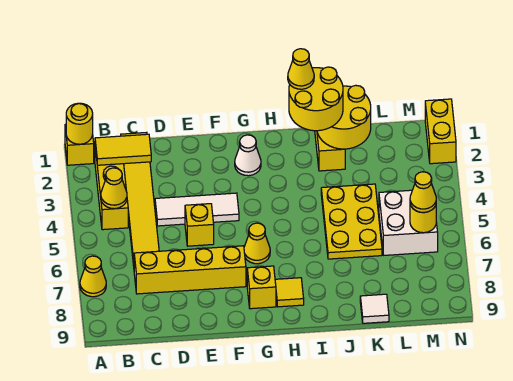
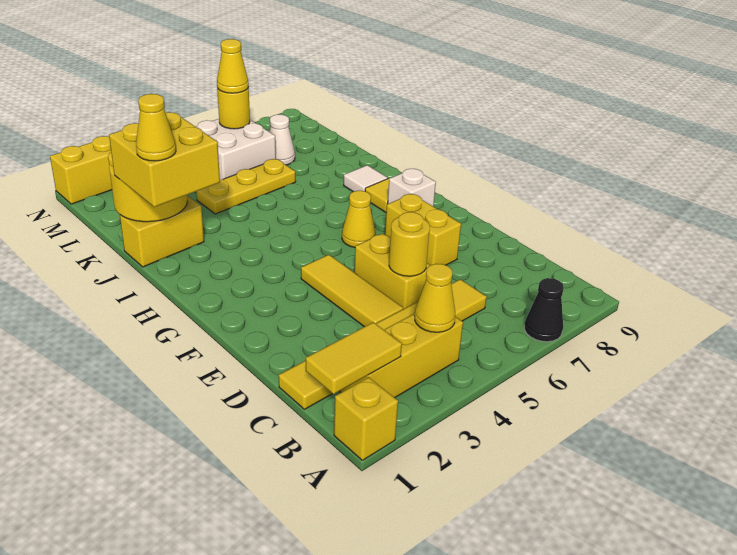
yellow round brick A1 level 2 -> yellow round brick D5 level 2
yellow cone A7 level 1 -> black cone A7 level 1
yellow tile B2:C2 level 2 -> yellow tile B1:B2 level 2
yellow brick C7:F7 level 1 -> yellow brick E7:F7 level 1
white tile D4:F4 level 1 -> yellow tile D4:F4 level 1
yellow brick E5 level 1 -> yellow brick D5:E5 level 1
white cone G2 level 1 -> white cone L7 level 1
yellow brick G8 level 1 -> white brick G8 level 1
yellow round brick I1:J2 level 3 -> yellow brick I1:J2 level 3
yellow plate J4:K6 level 1 -> yellow plate K4:K6 level 1
white tile K9 level 1 -> white tile I8 level 1

